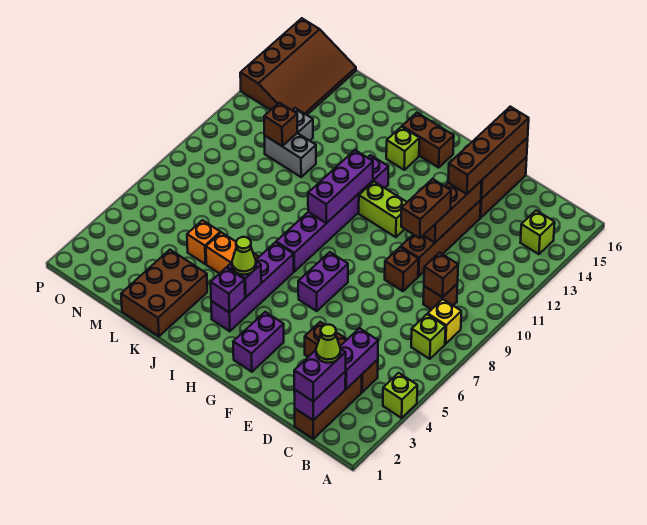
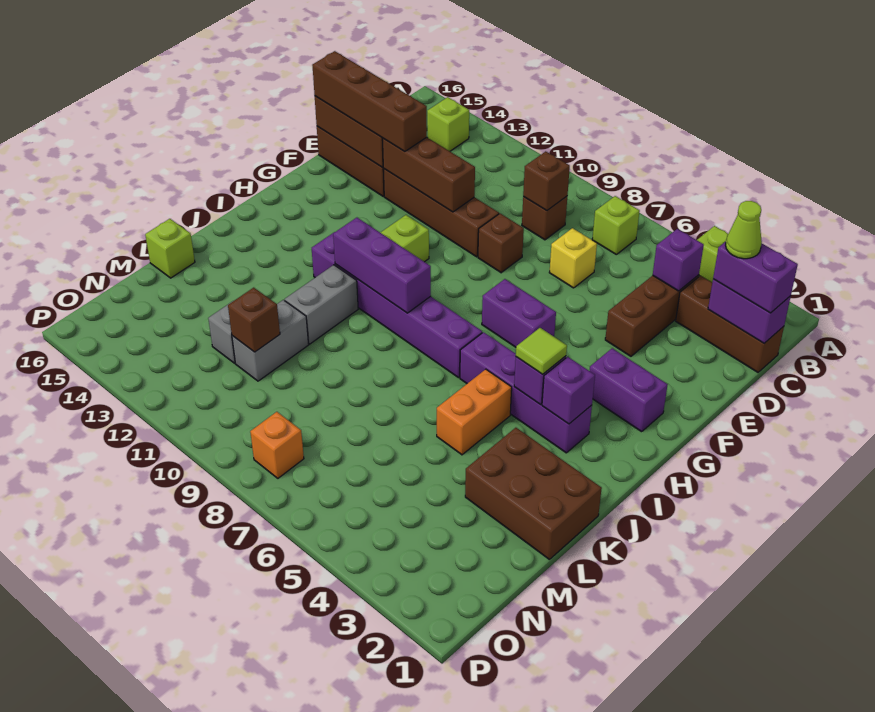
yellow brick B8 level 1 -> yellow brick D7 level 1
purple brick C3:C4 level 2 -> purple brick C4 level 2
brown brick E10:E11 level 3 -> none
brown brick H15:I15 level 1 -> none
lime cone I4 level 3 -> lime tile I4 level 3
lime brick I14 level 1 -> lime brick L16 level 1
none -> grey brick J11:K11 level 1
orange brick L5 level 1 -> orange brick O8 level 1
brown slope N13:P16 level 1 top P -> none

